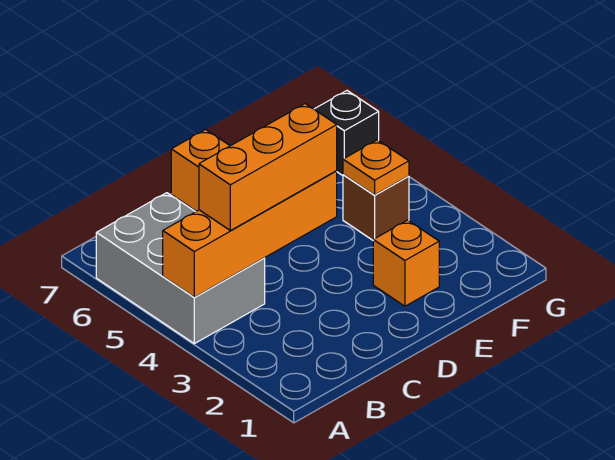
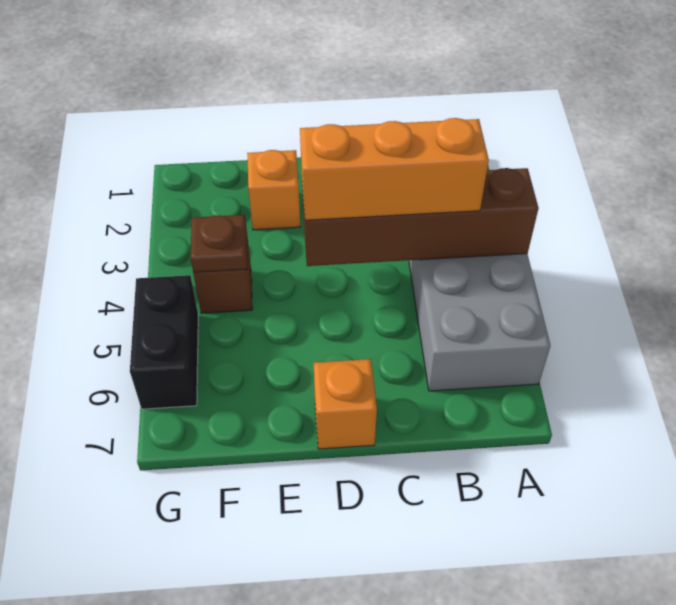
orange brick A4:D4 level 2 -> brown brick A4:D4 level 2
orange plate F4 level 2 -> brown plate F4 level 2
black brick G6 level 1 -> black brick G5:G6 level 1

